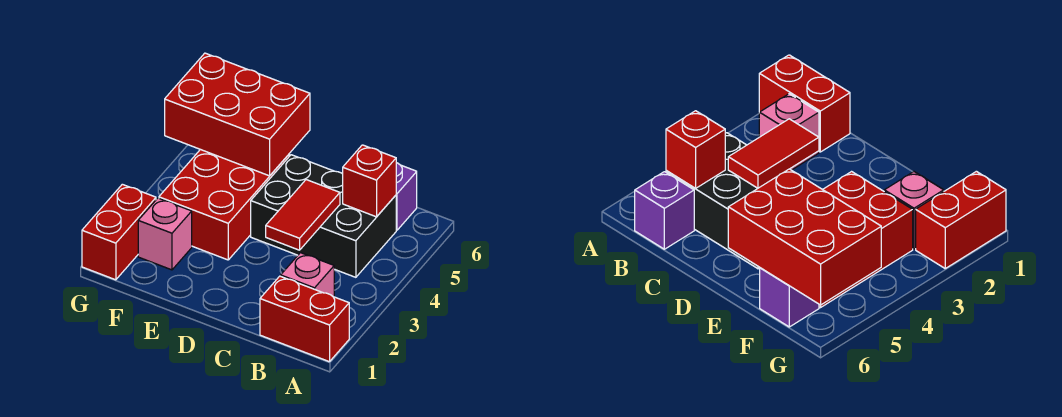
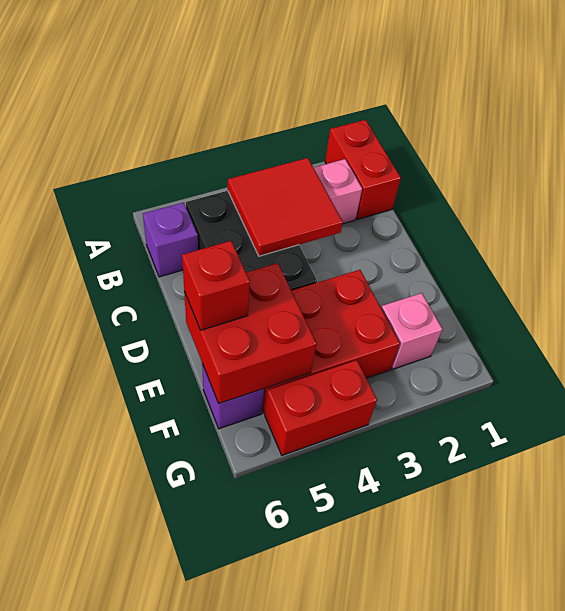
red brick B5 level 2 -> red brick E6 level 3
red tile C3:C4 level 2 -> red tile B3:C4 level 2
red brick E5:G6 level 2 -> red brick E5:F6 level 2
red brick G1:G2 level 1 -> red brick G4:G5 level 1

